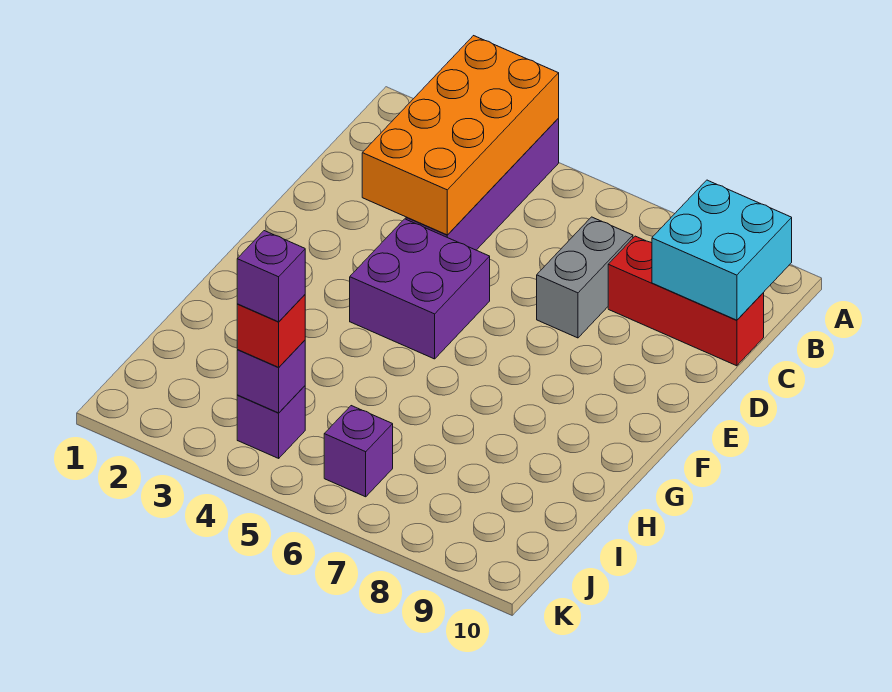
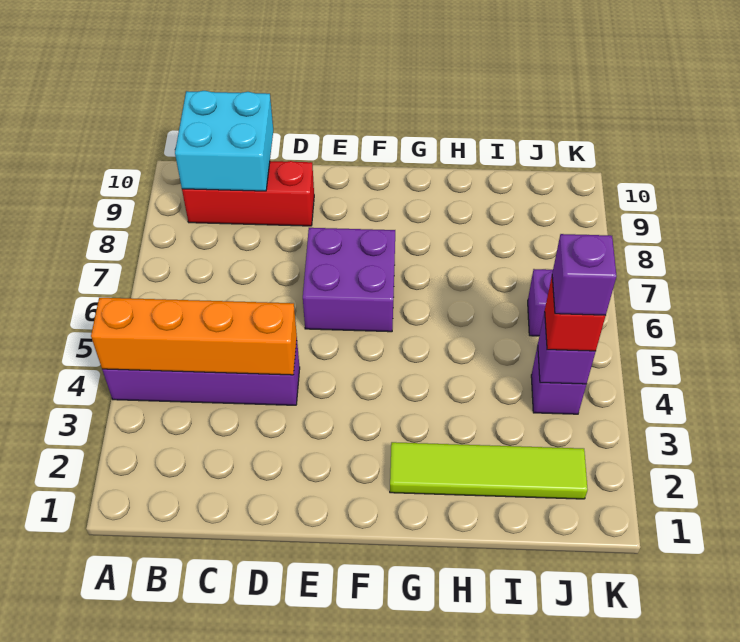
orange brick A3:D4 level 2 -> orange brick A4:D4 level 2
grey brick C7:D7 level 1 -> none
red brick C8:C10 level 1 -> red brick B9:D9 level 1
purple brick E4:F5 level 1 -> purple brick E6:F7 level 1
none -> lime tile G2:J2 level 1

